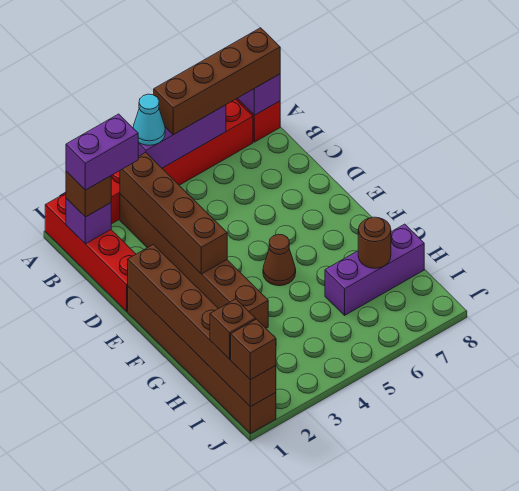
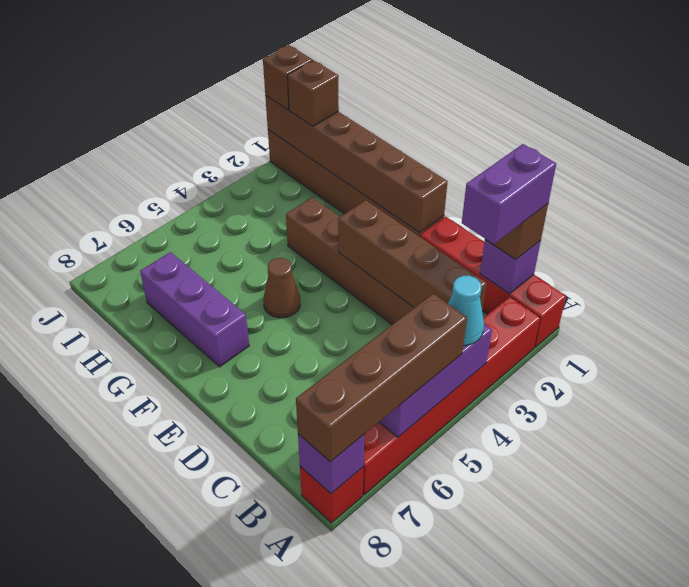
purple brick H6:H8 level 1 -> purple brick F7:H7 level 1
brown round brick H7 level 2 -> none

